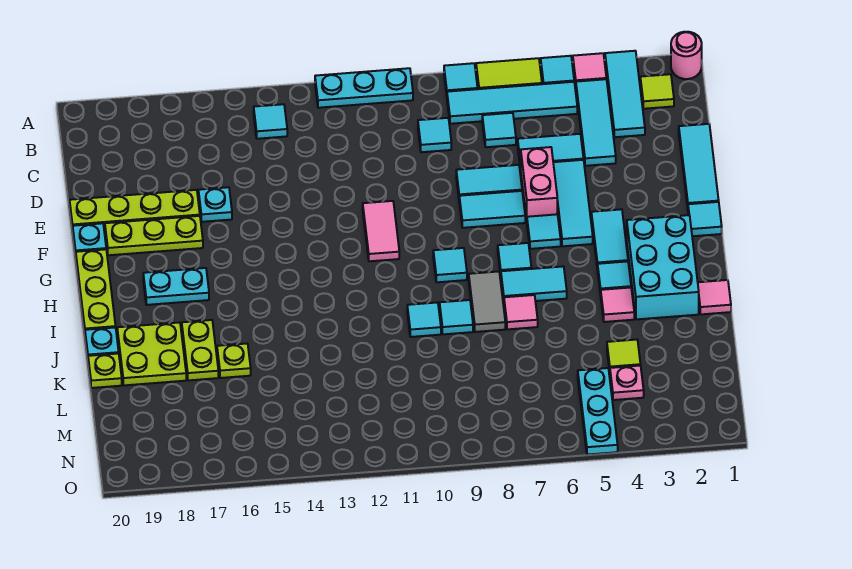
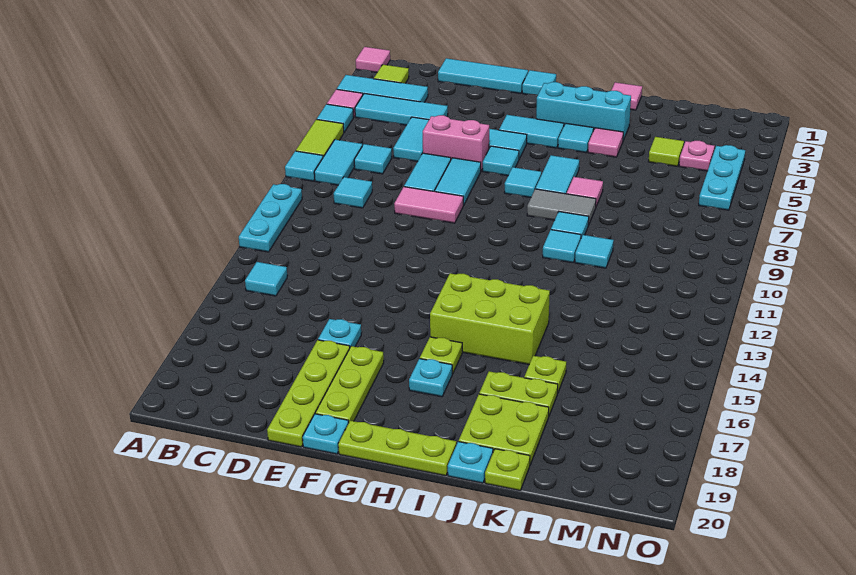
pink round brick A1 level 1 -> pink tile A1 level 1
cyan tile B5:B8 level 1 -> cyan tile B7:B8 level 1
pink tile F11:G11 level 1 -> pink tile E9:F9 level 1
cyan brick H2:J3 level 1 -> cyan brick H3:J3 level 1
cyan tile H9 level 1 -> cyan tile K10 level 1
none -> lime brick H14:J15 level 1
none -> lime plate H16 level 1
cyan plate H17:H18 level 1 -> cyan plate H17 level 1
cyan plate M5:O5 level 1 -> cyan plate N4:N6 level 1

